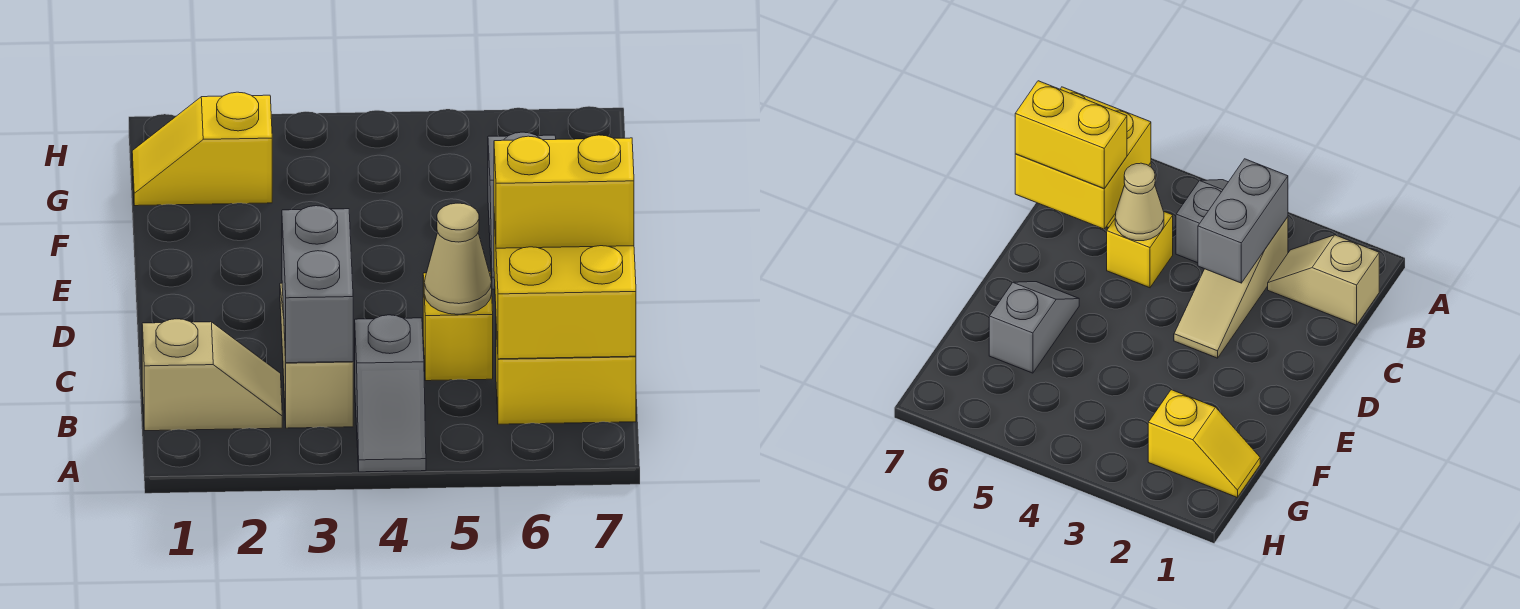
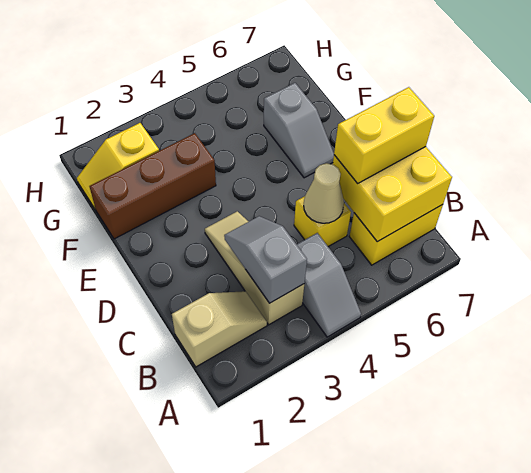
grey brick B3:C3 level 2 -> grey slope B3:C3 level 2 top B
none -> brown brick F1:F3 level 1

